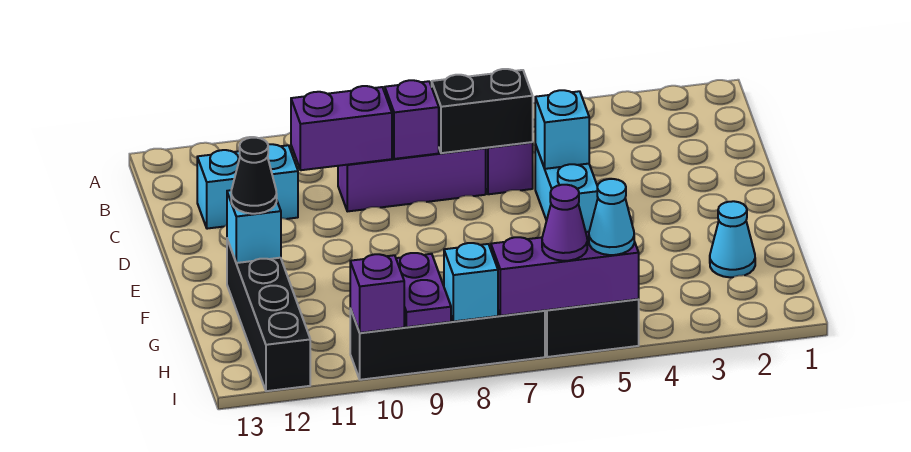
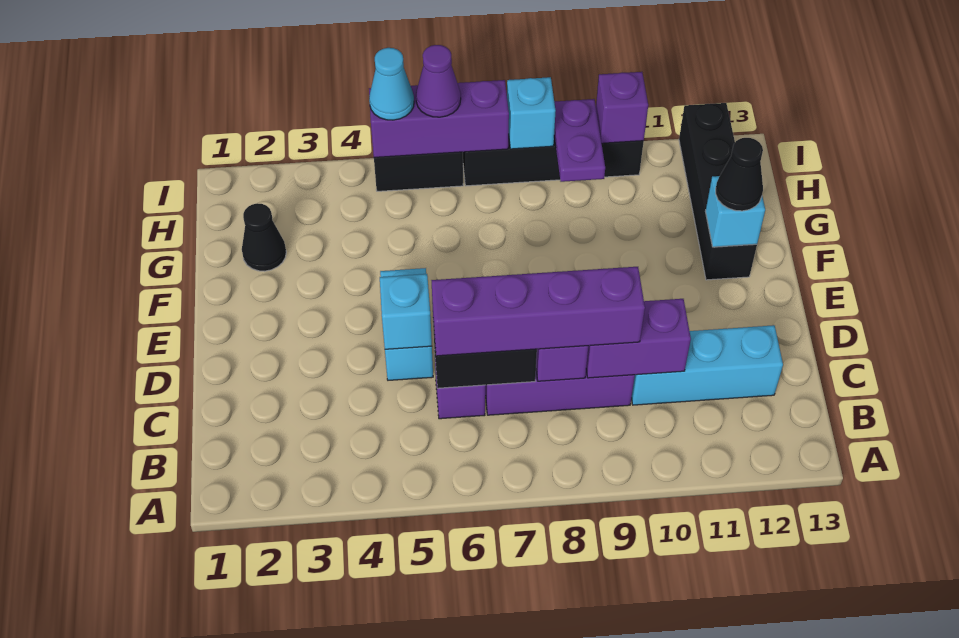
none -> purple brick C6:C9 level 3
cyan brick C11:C12 level 1 -> cyan brick C10:C12 level 1
cyan cone G2 level 1 -> black cone G2 level 1

